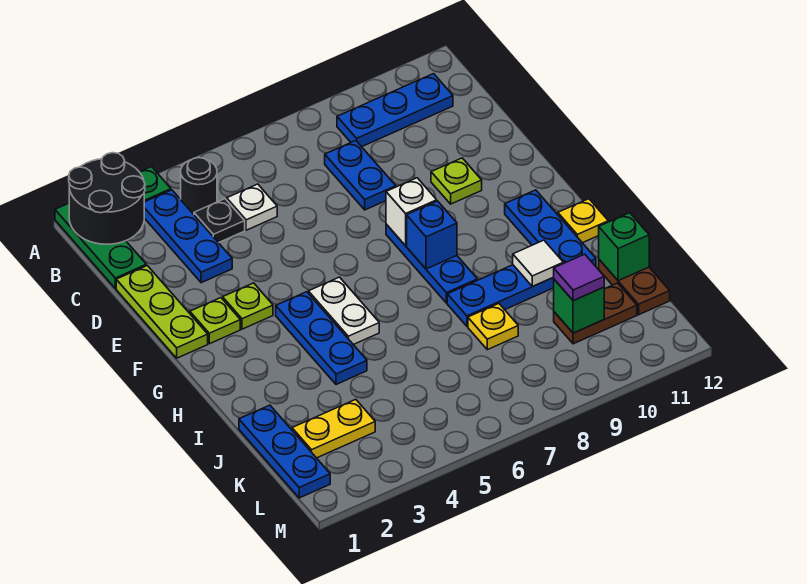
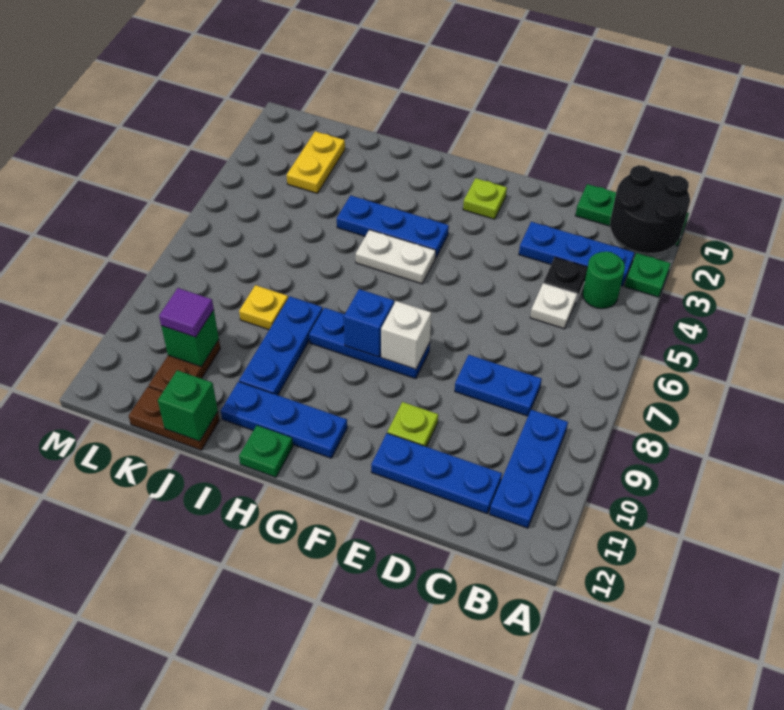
black round brick B4 level 1 -> green round brick B4 level 1
lime plate D1:F1 level 1 -> none
lime plate F3 level 1 -> none
yellow plate H12 level 1 -> green plate H12 level 1
white tile I10 level 2 -> none
blue plate J1:L1 level 1 -> blue plate C11:E11 level 1

